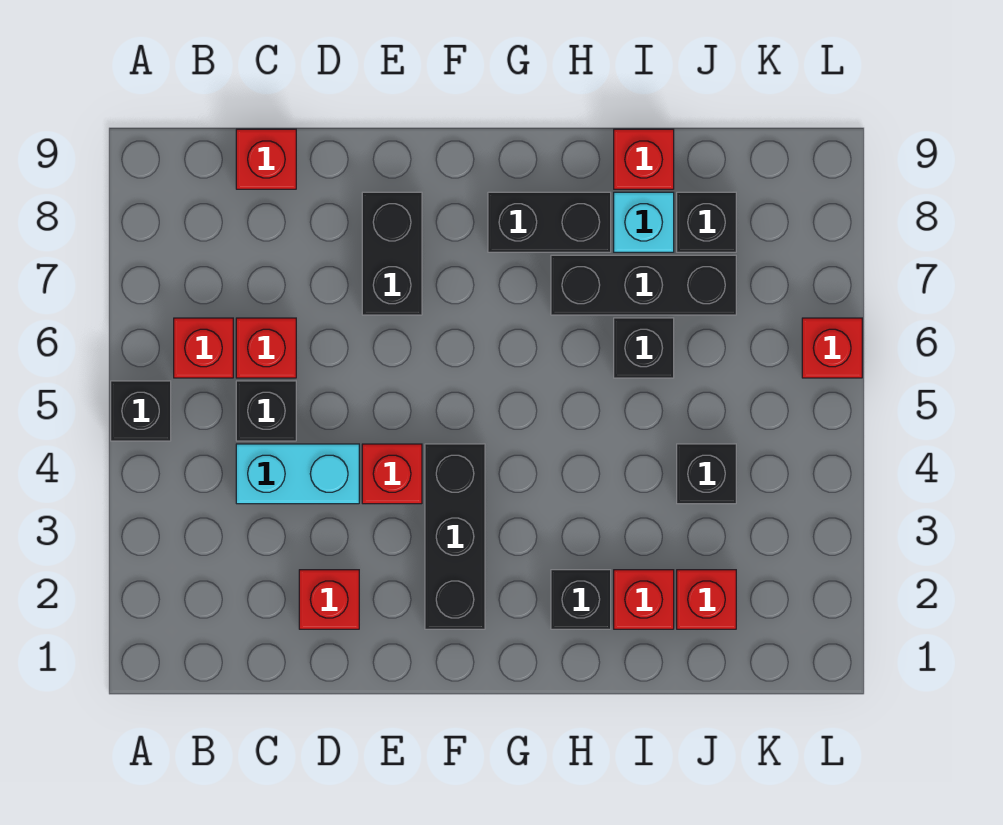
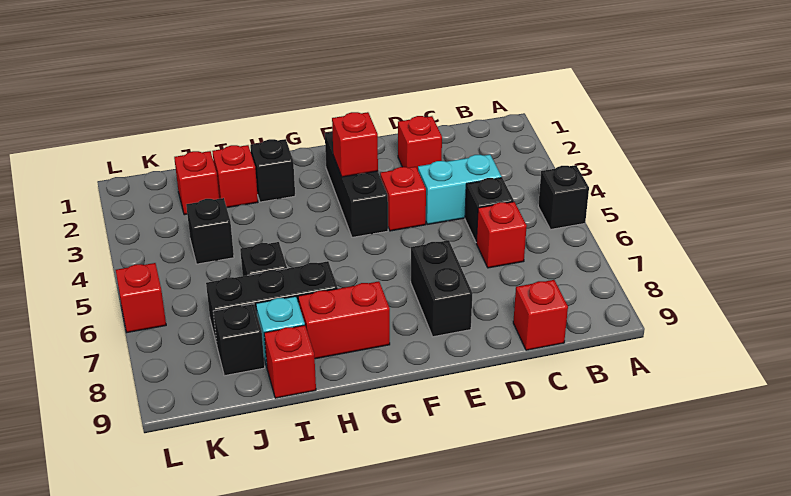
red brick B6 level 1 -> red brick F3 level 2
black brick G8:H8 level 1 -> red brick G8:H8 level 1

